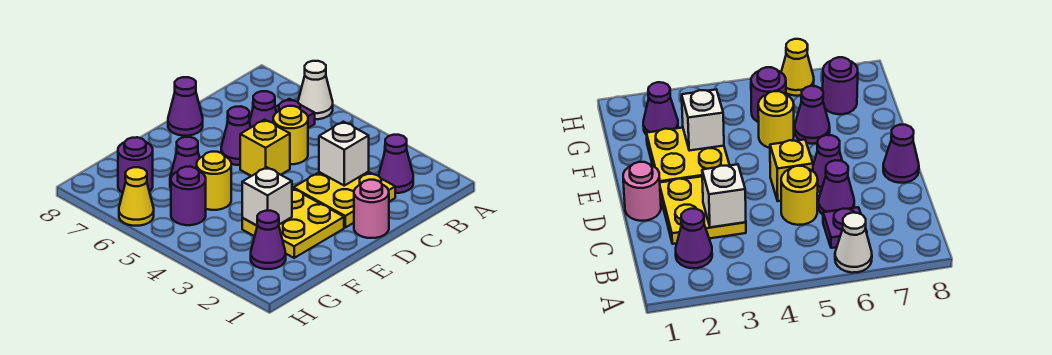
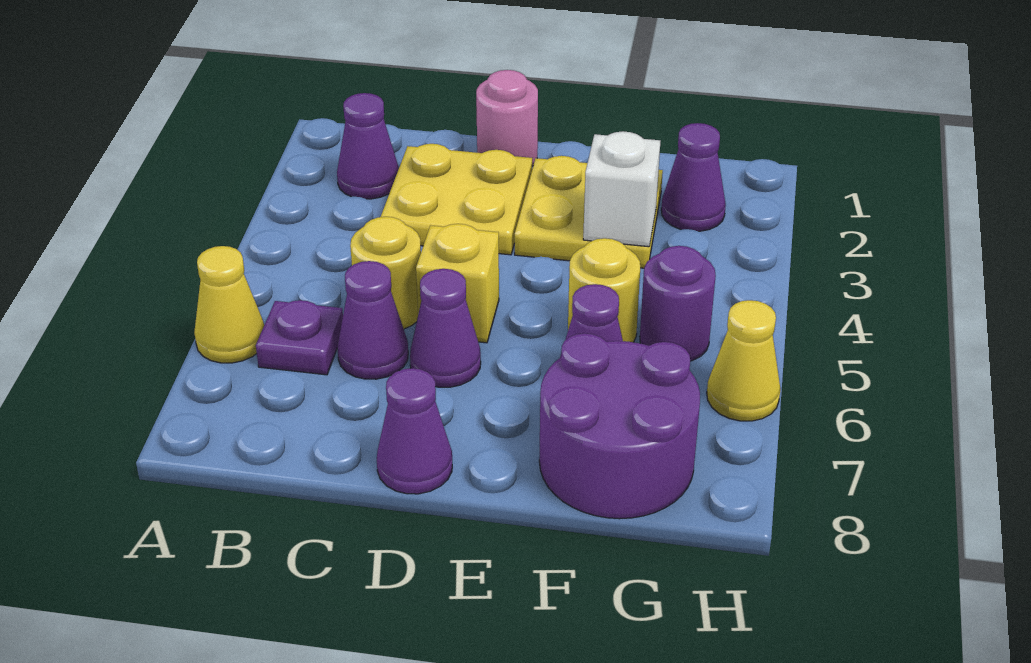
white cone A6 level 1 -> yellow cone A6 level 1
white brick C3 level 2 -> none
purple round brick G7 level 1 -> purple round brick F7:G8 level 1

